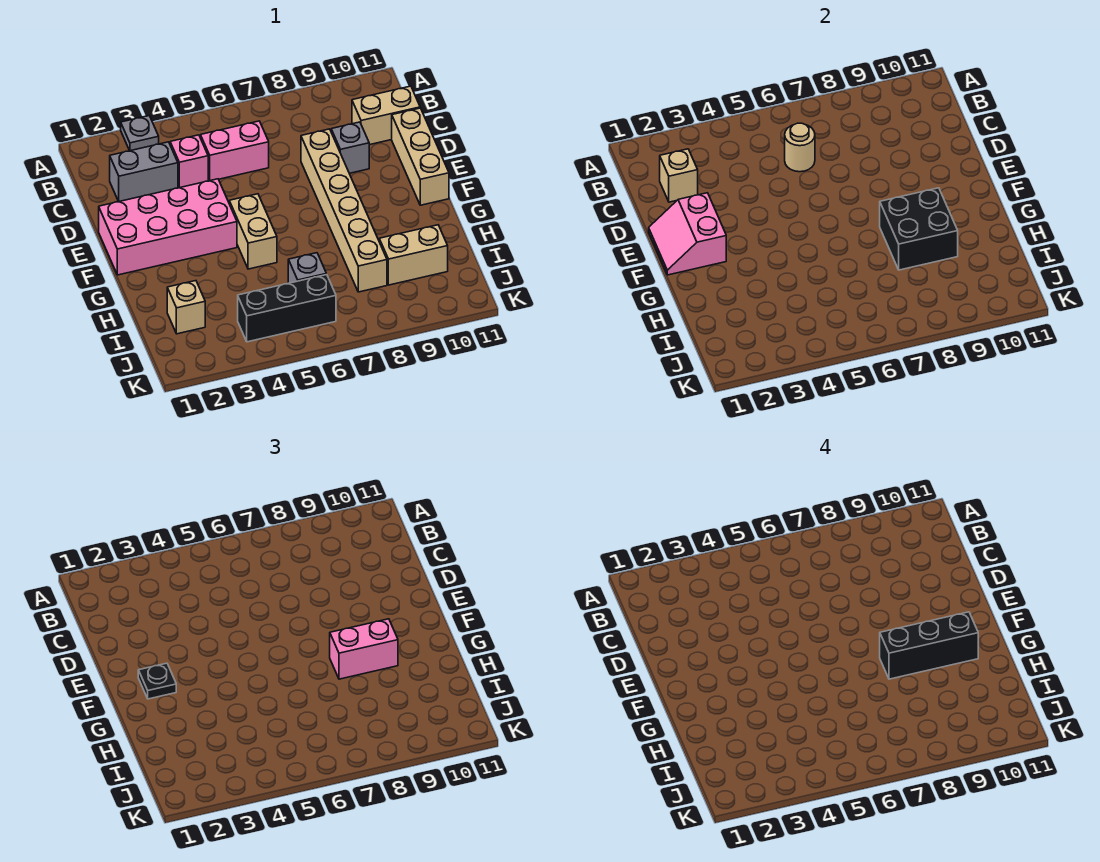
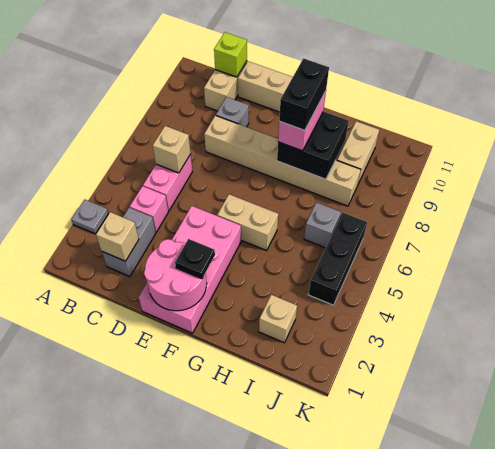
tan round brick C6 level 2 -> tan brick C6 level 2
none -> lime brick C11 level 2
pink slope E1:F2 level 2 top 2 -> pink round brick E1:F2 level 2
black brick G8:G10 level 4 -> black brick G8:G9 level 4

